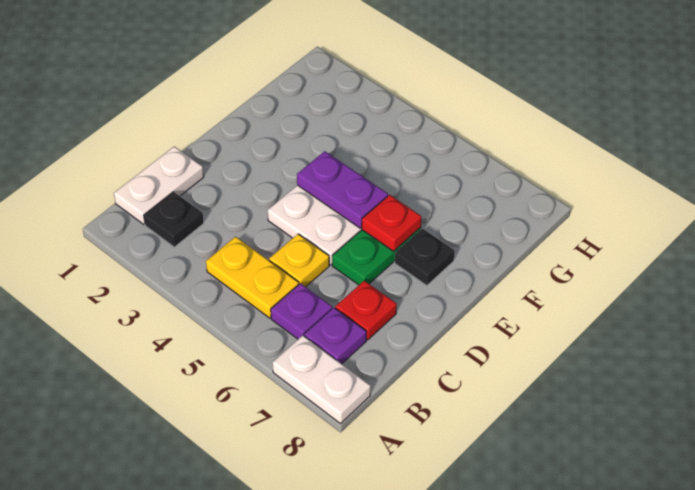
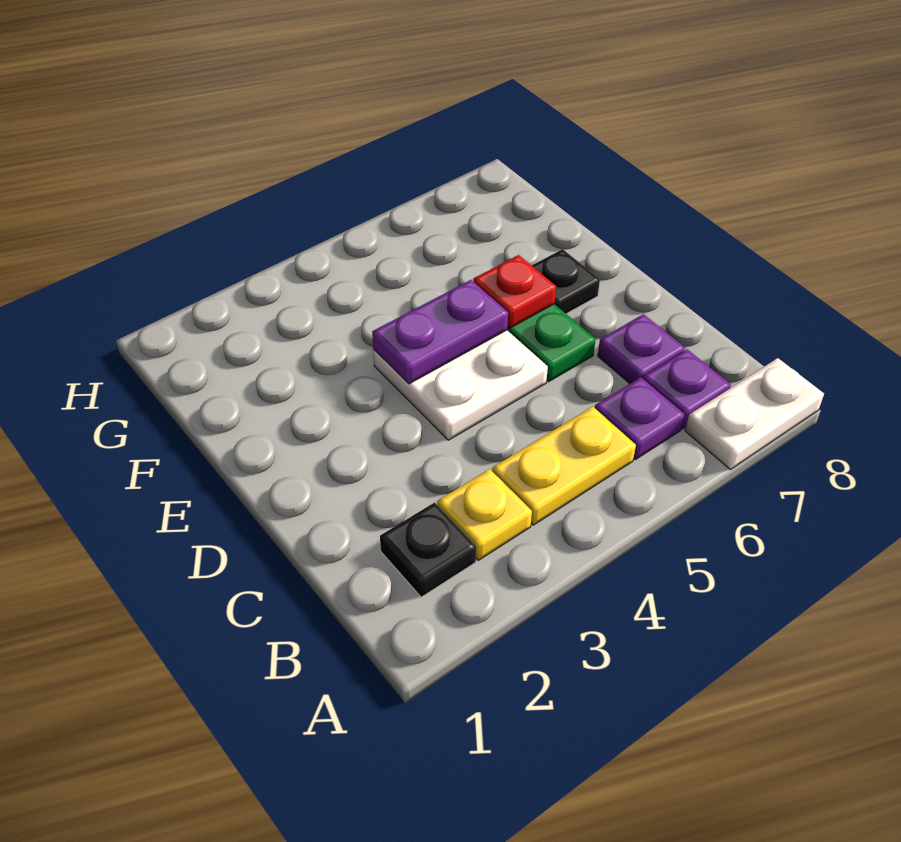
white plate B1:C1 level 1 -> none
yellow plate C5 level 1 -> yellow plate B3 level 1
red plate C7 level 1 -> purple plate C7 level 1

